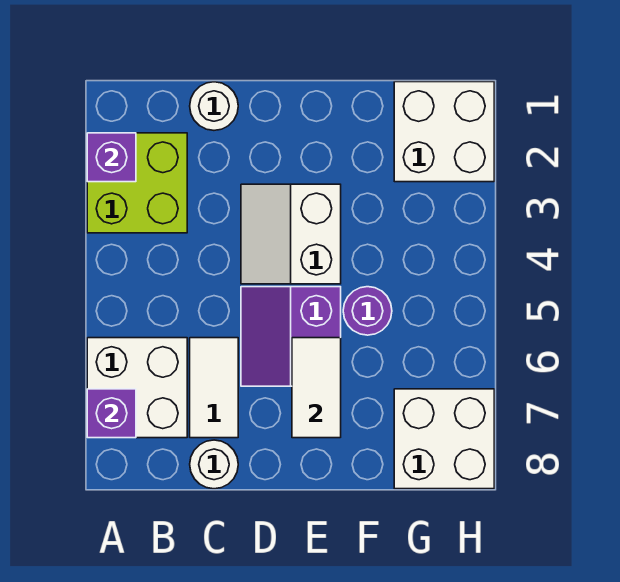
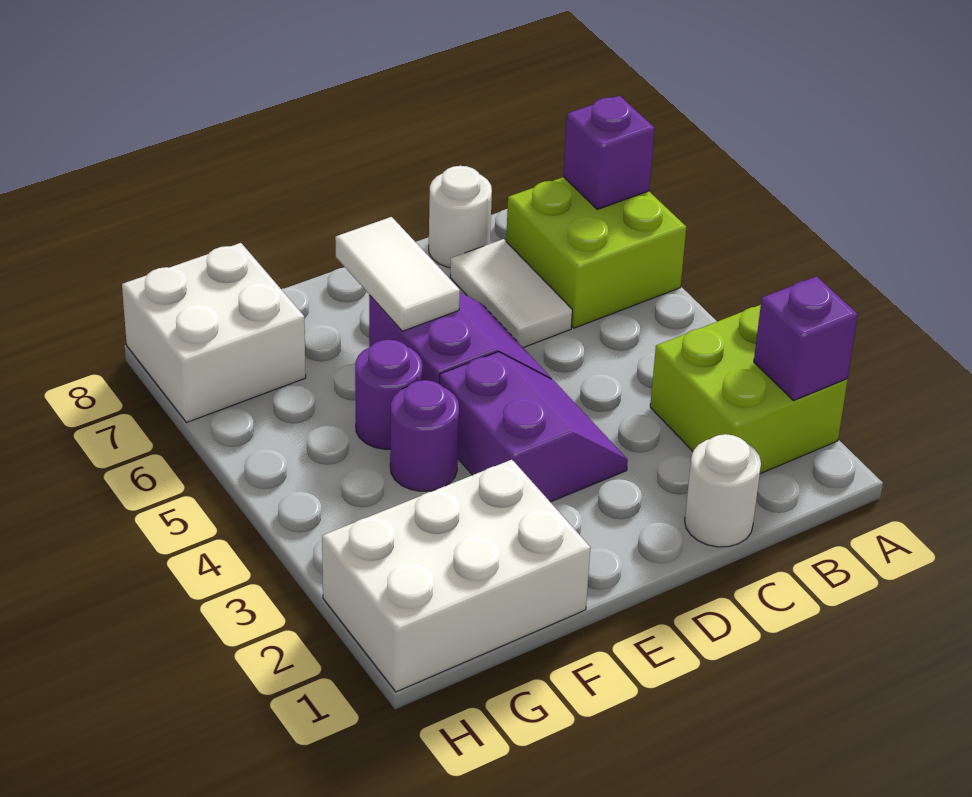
white brick A6:B7 level 1 -> lime brick A6:B7 level 1
white slope D3:E4 level 1 top E -> purple slope D3:E4 level 1 top E
none -> purple round brick F4 level 1
white brick G1:H2 level 1 -> white brick F1:H2 level 1

